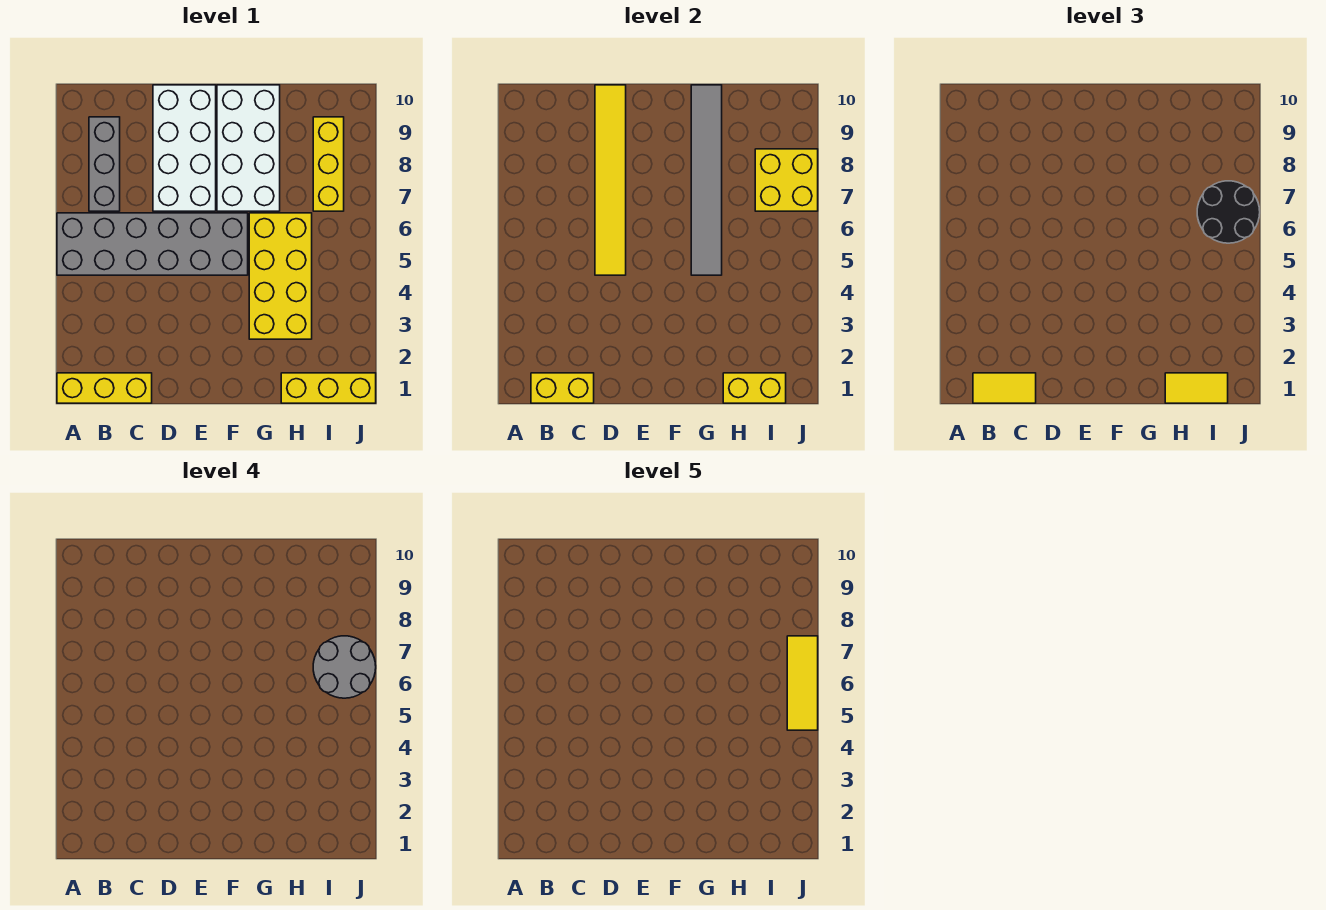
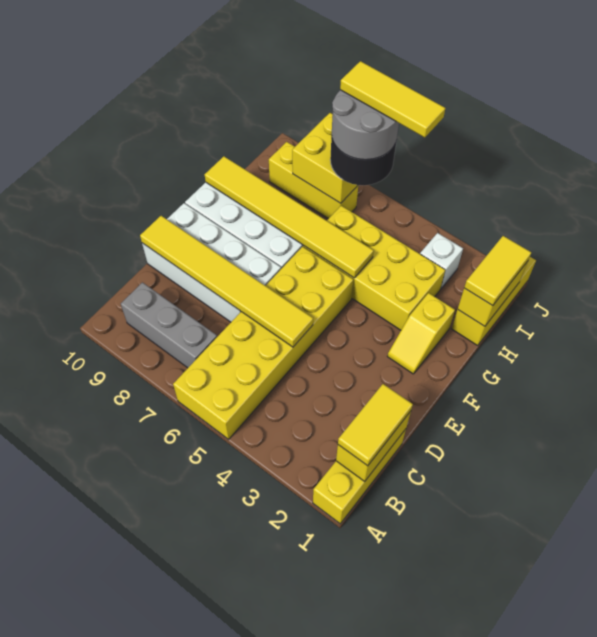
grey brick A5:F6 level 1 -> yellow brick A5:F6 level 1
none -> yellow slope F2:G2 level 1 top G
grey tile G5:G10 level 2 -> yellow tile G5:G10 level 2
none -> white brick I3 level 1

